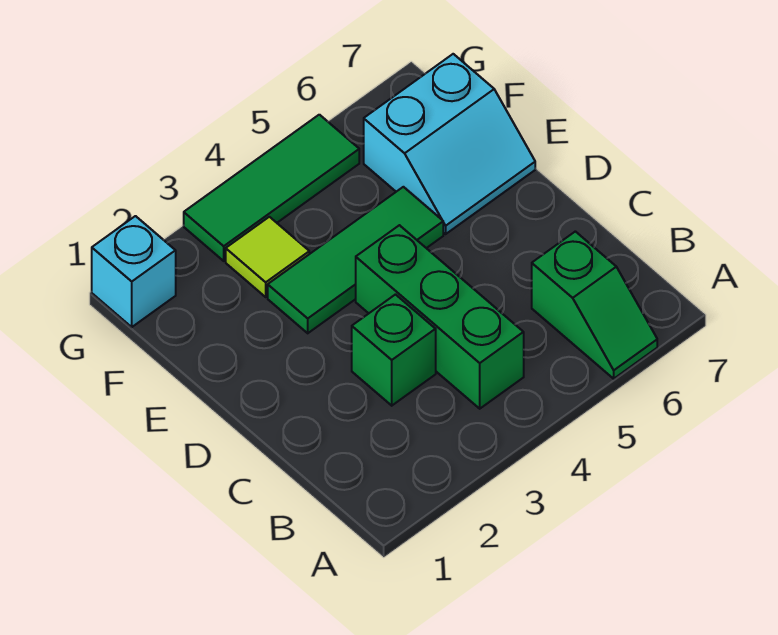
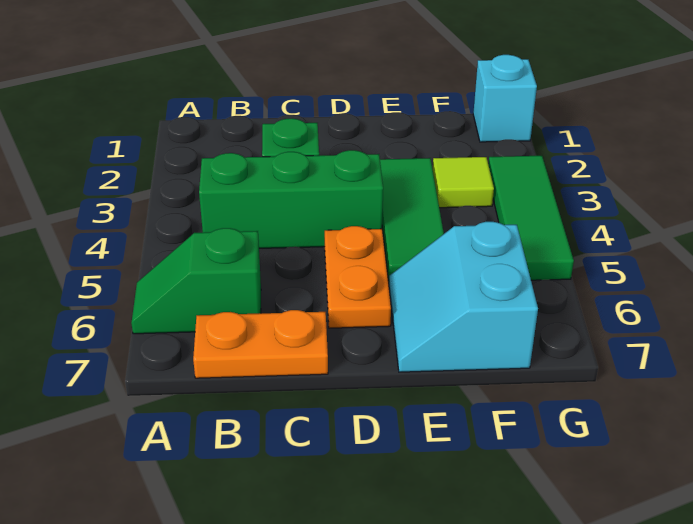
none -> orange plate B7:C7 level 1
none -> orange plate D5:D6 level 1

